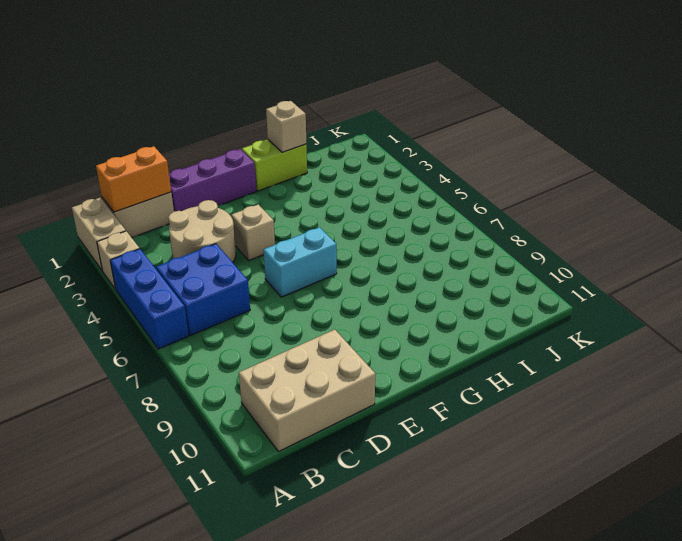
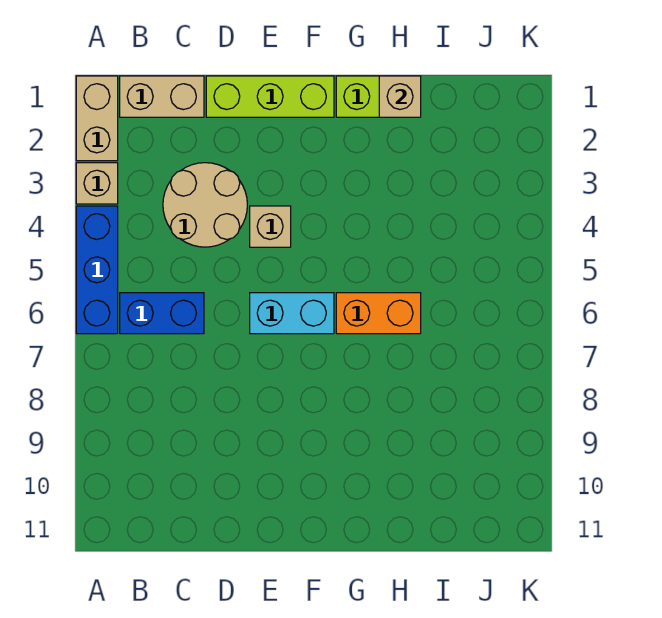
orange brick B1:C1 level 2 -> orange brick G6:H6 level 1
blue brick B5:C6 level 1 -> blue brick B6:C6 level 1
tan brick B10:D11 level 1 -> none
purple brick D1:F1 level 1 -> lime brick D1:F1 level 1

